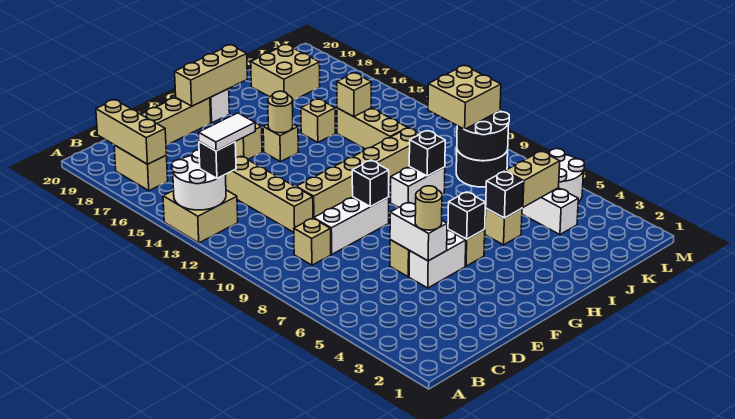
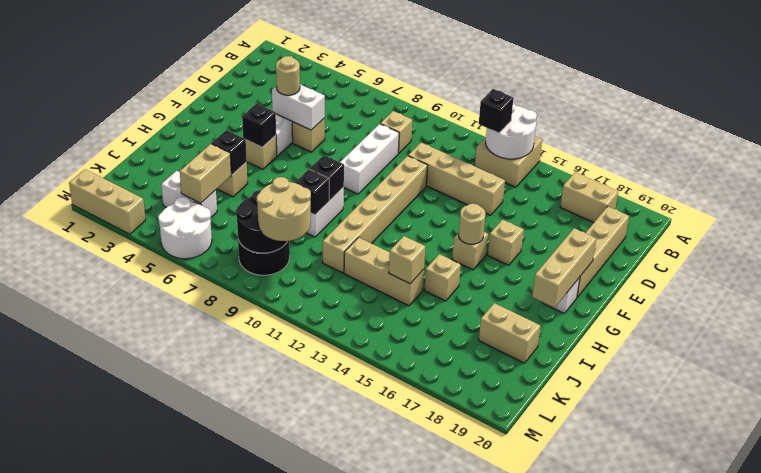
white tile B13:C13 level 4 -> none
tan brick B17:B19 level 2 -> tan brick M1:M3 level 1
black brick F9 level 2 -> black brick H9 level 2
tan brick J18:K19 level 1 -> tan brick J18:J19 level 1
tan brick K9:L10 level 3 -> tan round brick K9:L10 level 3

